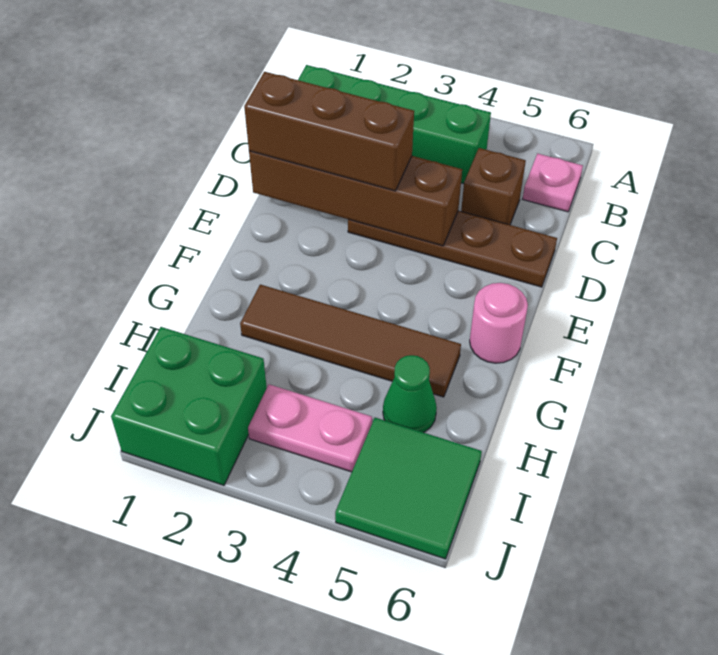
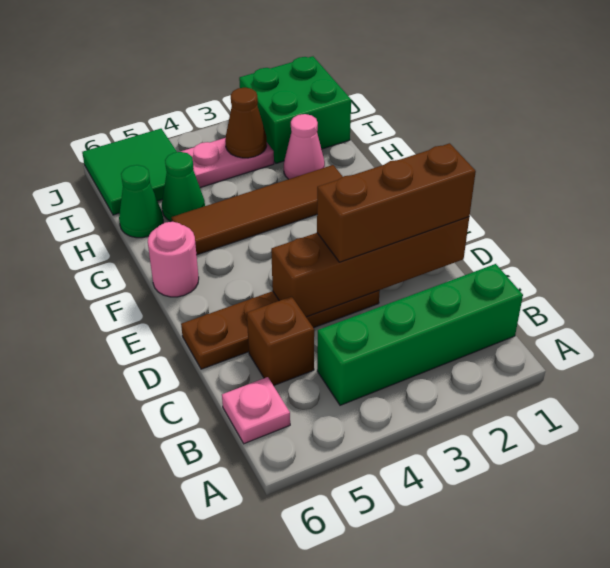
none -> pink cone H2 level 1
none -> green cone H6 level 1
none -> brown cone I3 level 2

